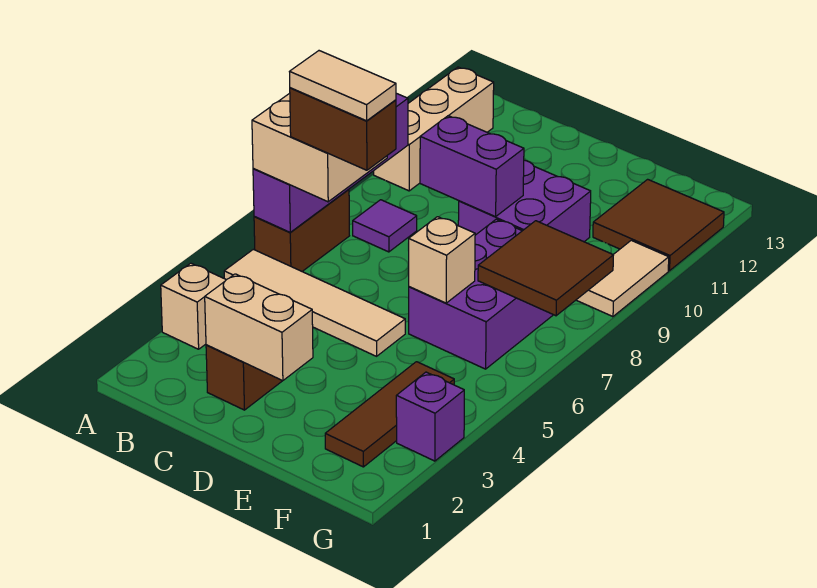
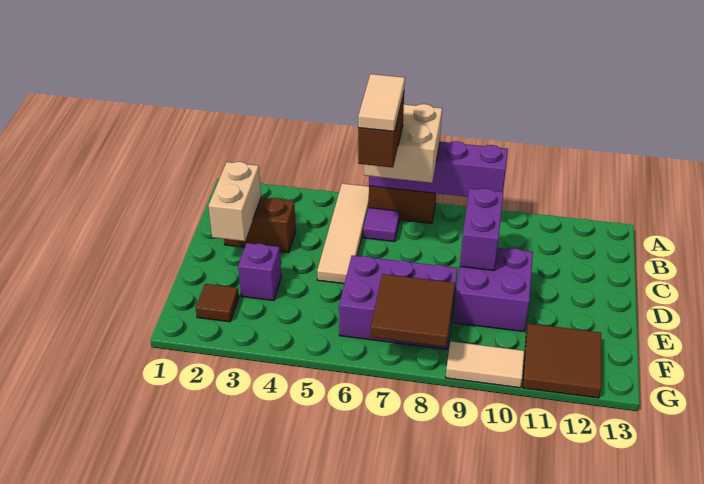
tan brick A3 level 1 -> none
tan brick A10:A12 level 1 -> none
purple tile B8 level 1 -> purple tile B6 level 1
tan brick E6 level 2 -> none
brown tile F2:F4 level 1 -> brown tile F2 level 1
purple brick G3 level 1 -> purple brick E3 level 1

